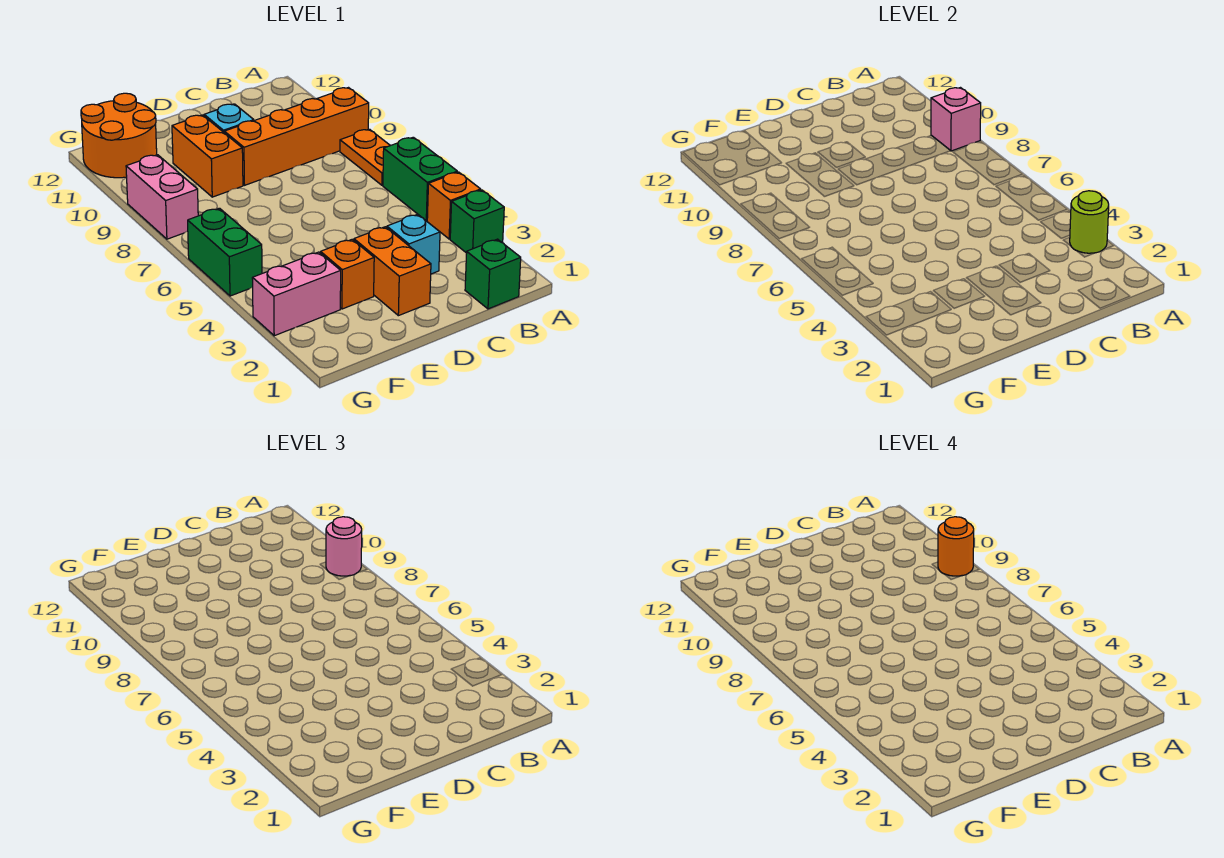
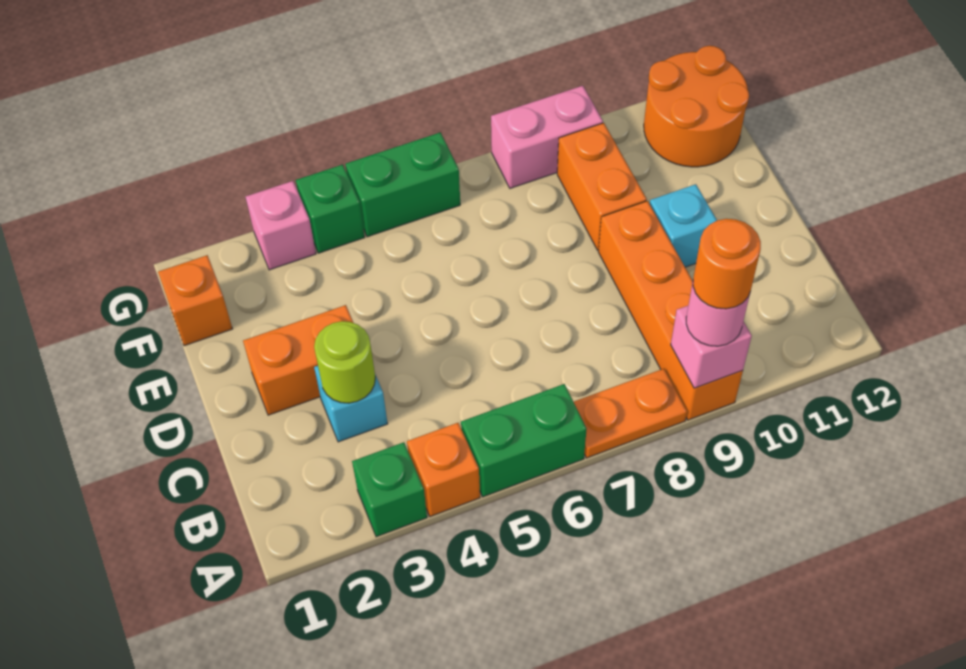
lime round brick A3 level 2 -> lime round brick C3 level 2
green brick B1 level 1 -> green brick G4 level 1
orange brick E3 level 1 -> orange brick F1 level 1
orange brick E9:E10 level 1 -> orange brick E9:F9 level 1
pink brick F3:G3 level 1 -> pink brick G3 level 1

